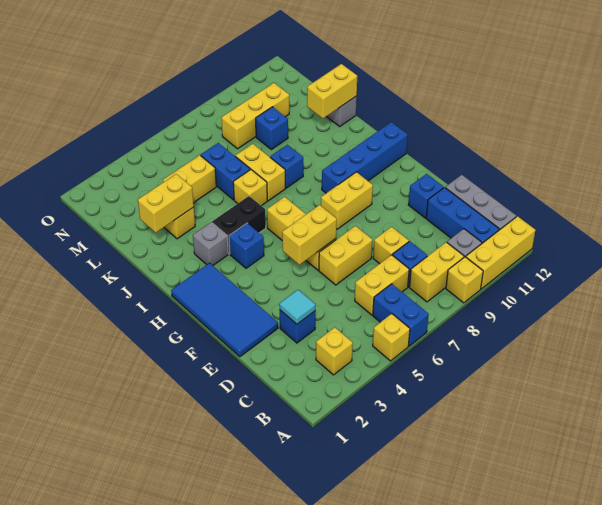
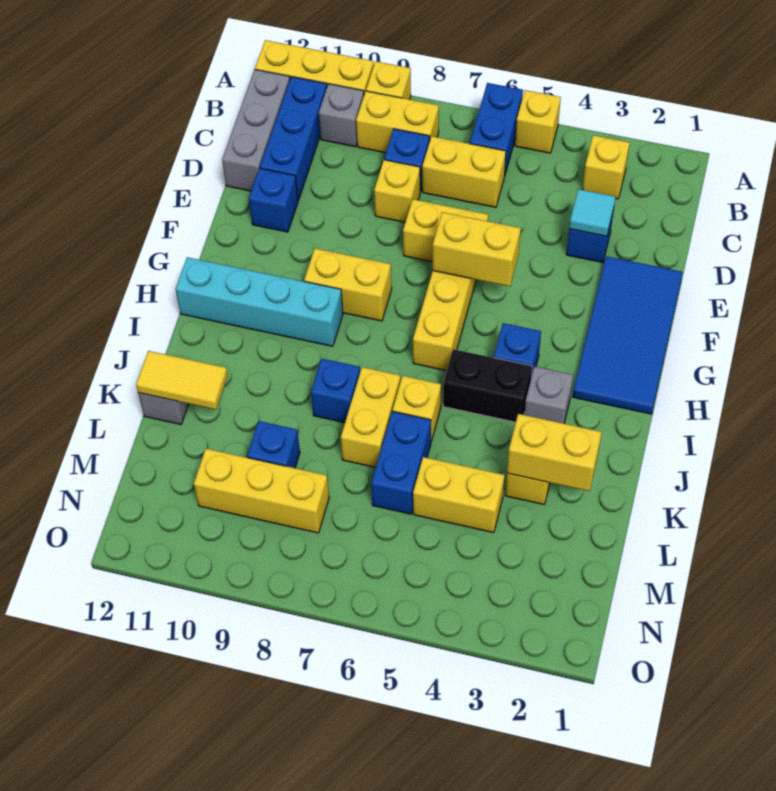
blue brick H9:H12 level 1 -> cyan brick H9:H12 level 1
yellow brick K11:K12 level 2 -> yellow tile K11:K12 level 2

